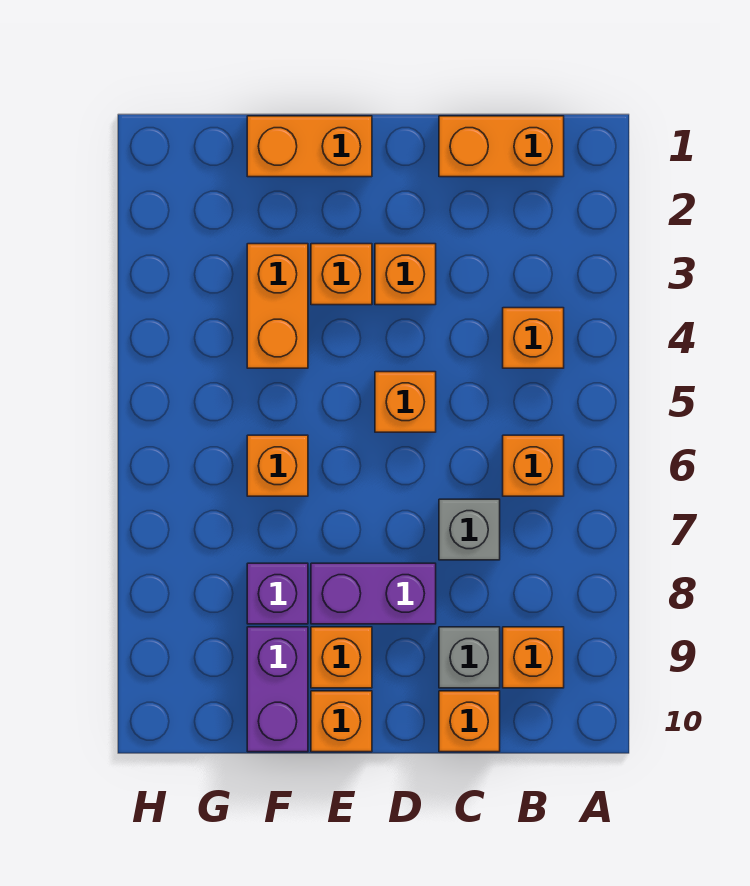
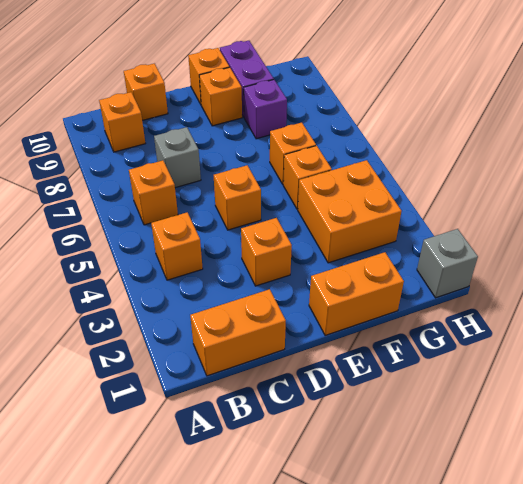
grey brick C9 level 1 -> grey brick H1 level 1
purple brick D8:E8 level 1 -> none
orange brick E3 level 1 -> orange brick F5 level 1
orange brick F3:F4 level 1 -> orange brick F3:G4 level 1

